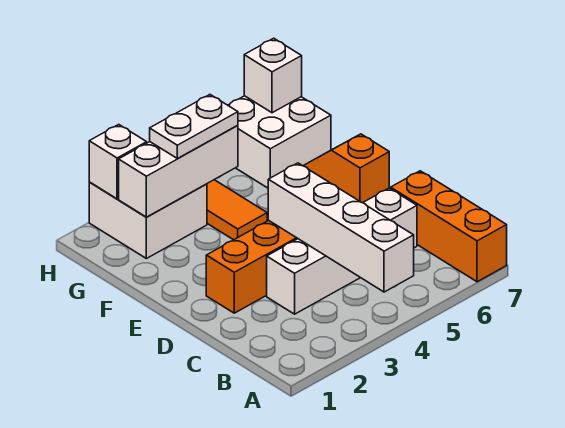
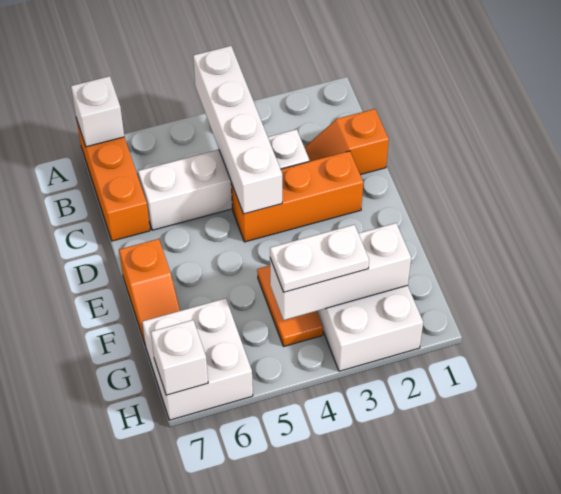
none -> orange slope C1:C2 level 1 top 1
white brick H2 level 2 -> white brick A7 level 2

